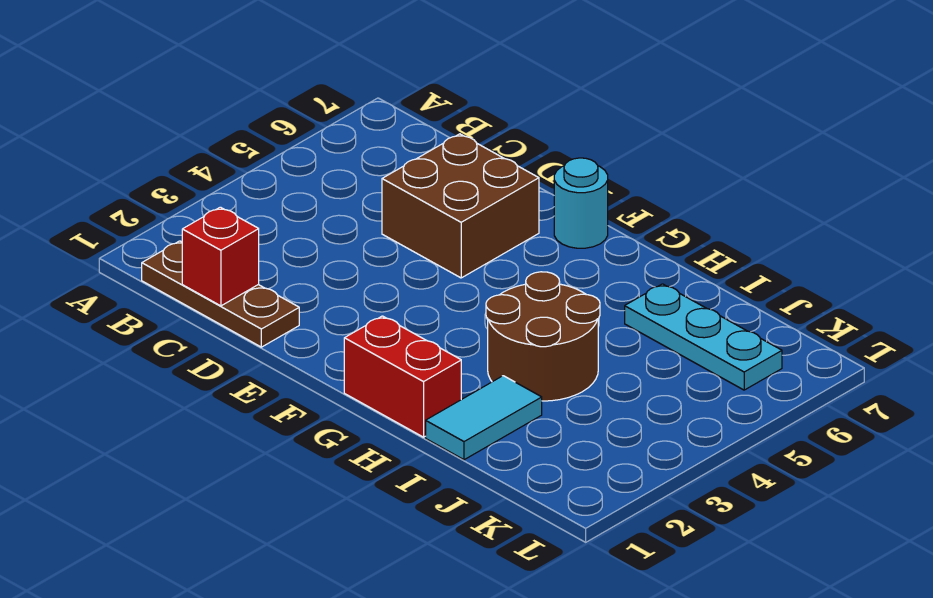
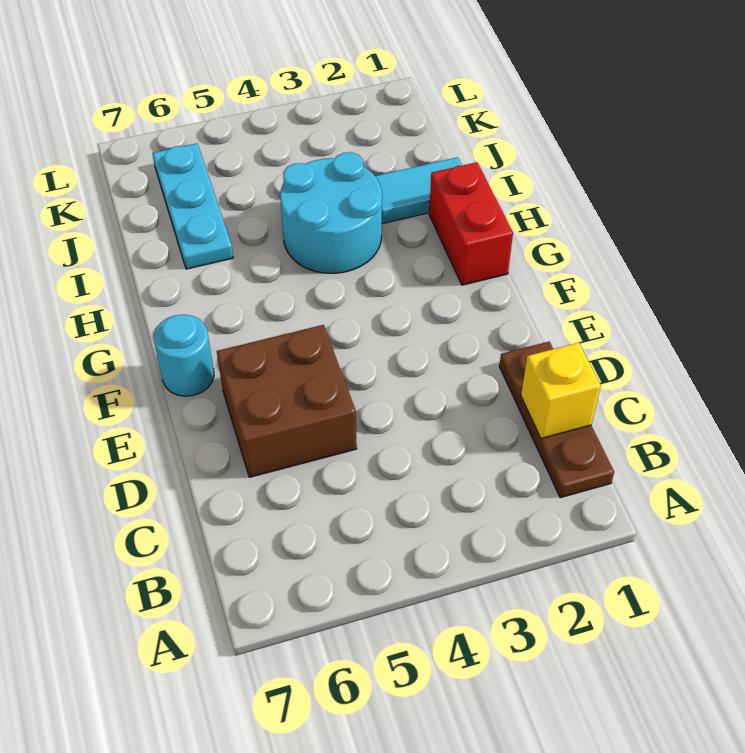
red brick C1 level 2 -> yellow brick C1 level 2
brown round brick H3:I4 level 1 -> cyan round brick H3:I4 level 1

